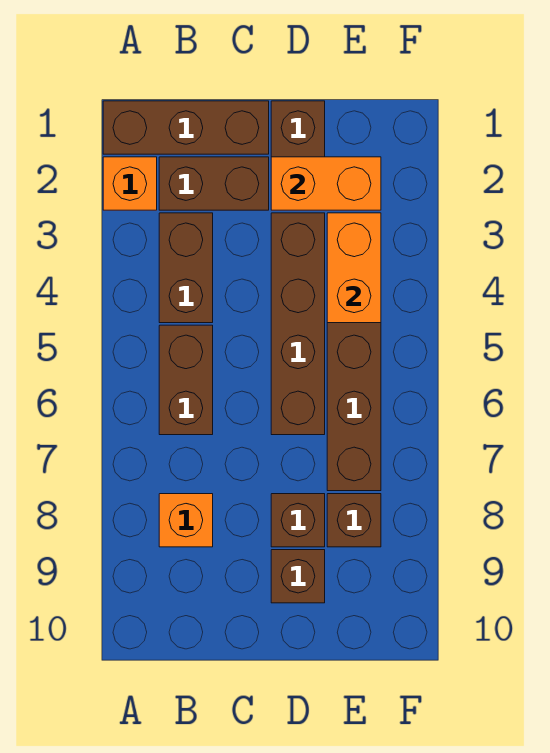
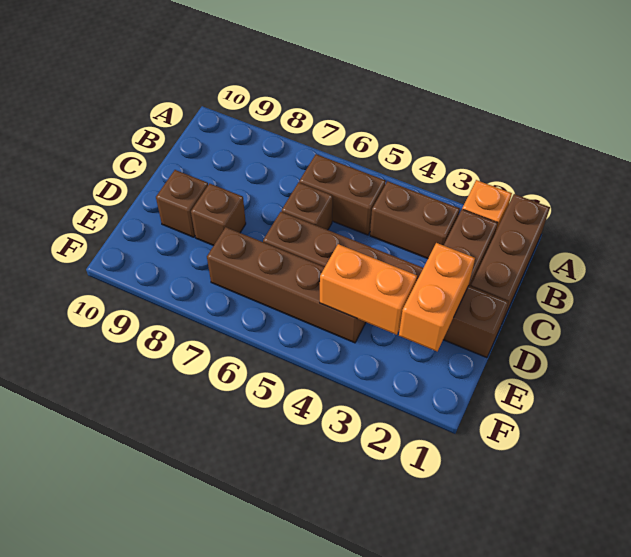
orange brick B8 level 1 -> none
brown brick E8 level 1 -> brown brick C6 level 1

